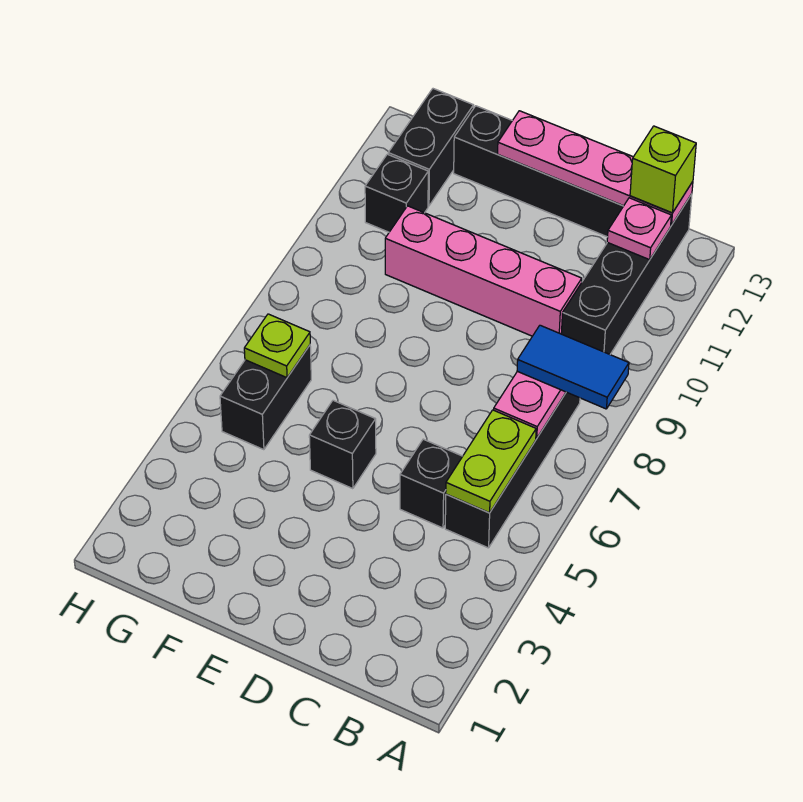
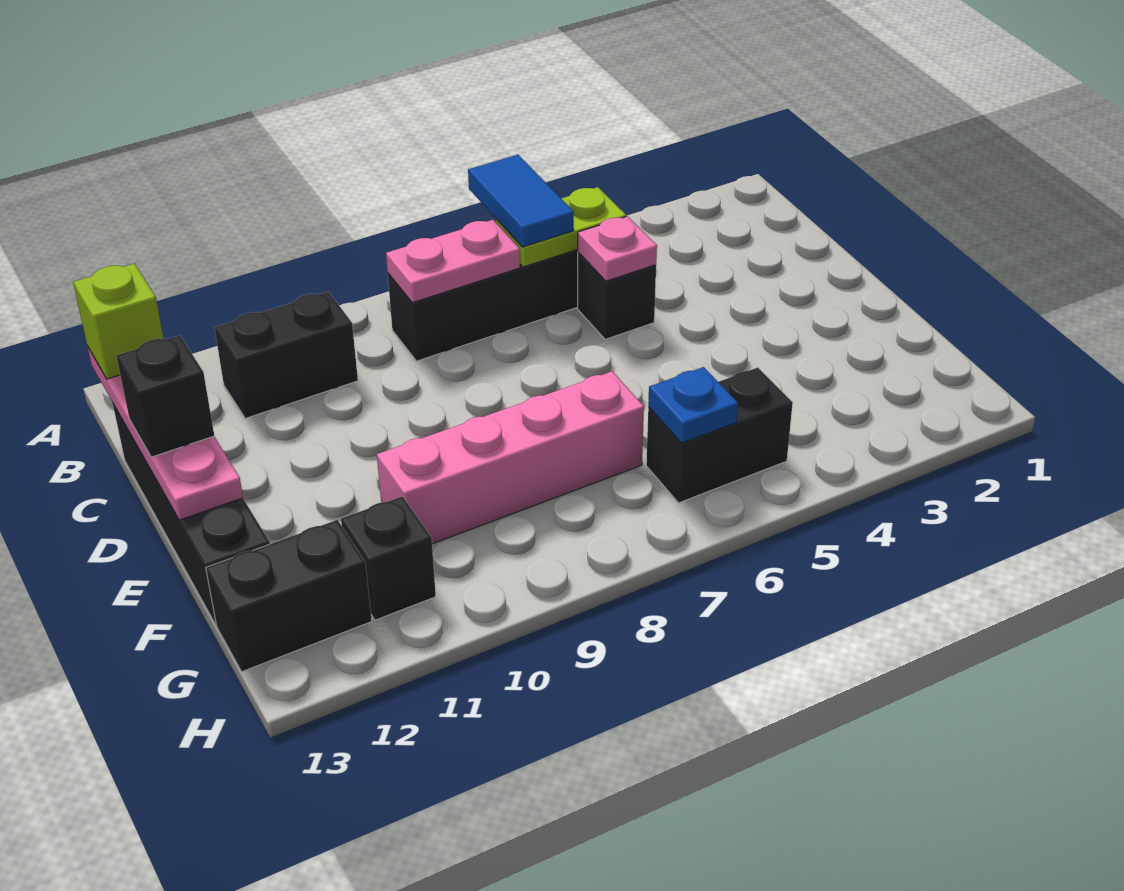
blue tile A8:B8 level 3 -> blue tile A6:B6 level 3
black brick B10:B13 level 1 -> black brick B10:B11 level 1
pink plate B12 level 2 -> pink plate C5 level 2
pink brick C10:F10 level 1 -> pink brick F7:F10 level 1
black brick E5 level 1 -> black brick D13 level 3
lime plate G6 level 2 -> blue plate G6 level 2

